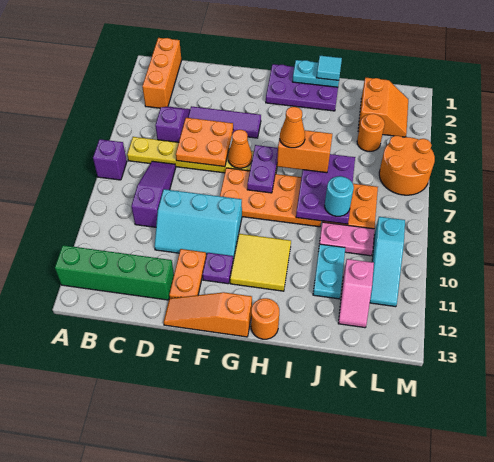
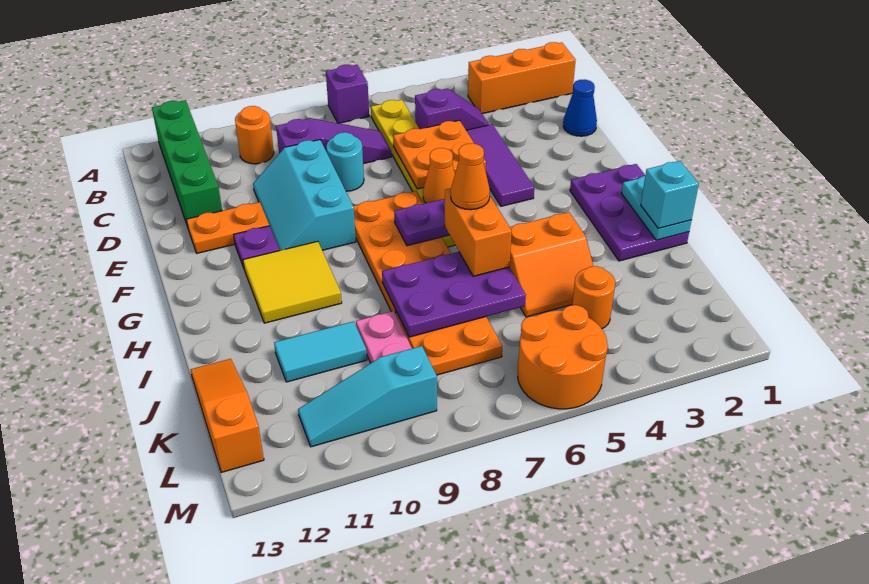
none -> blue cone D1 level 1
orange slope E13:G13 level 1 top G -> orange slope J13:L13 level 1 top L
orange round brick H13 level 1 -> orange round brick B10 level 1
cyan tile I1 level 3 -> cyan brick I1 level 3
cyan round brick J8 level 3 -> cyan round brick D8 level 1
cyan plate J10:J11 level 1 -> cyan tile J10:J11 level 1
orange slope K2:L3 level 1 top K -> orange slope I4:J5 level 1 top I
pink slope K11:K12 level 1 top 11 -> none

